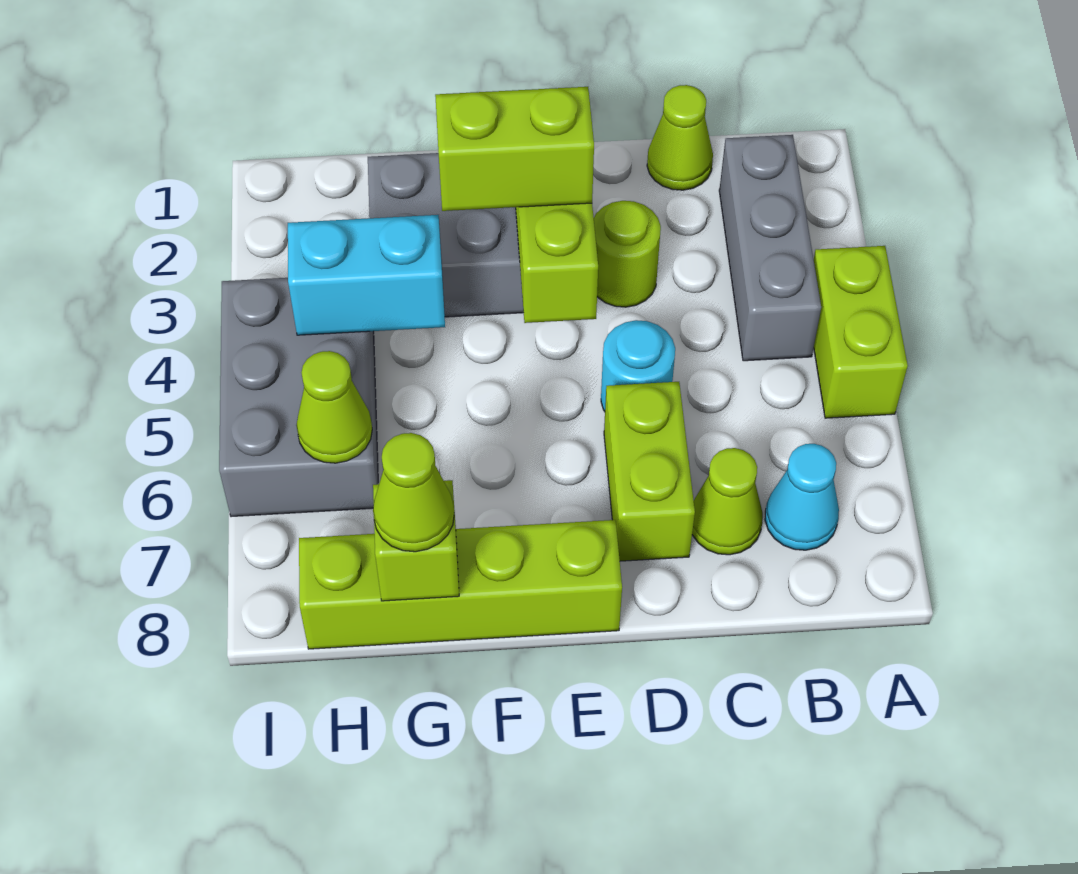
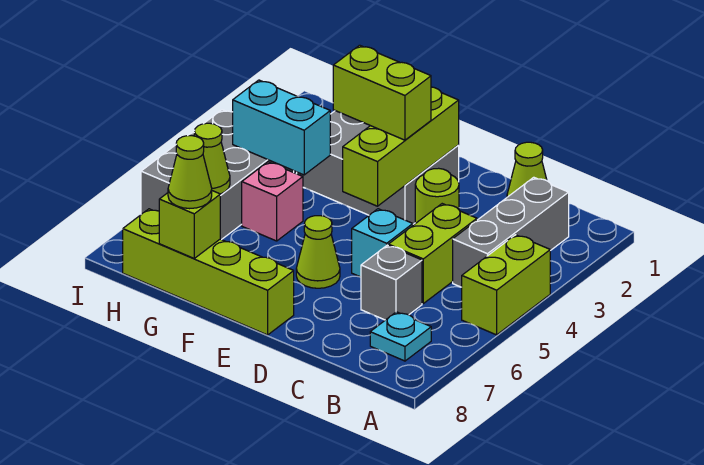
cyan cone B7 level 1 -> cyan plate B7 level 1
none -> grey brick C6 level 1
lime cone C7 level 1 -> lime cone E6 level 1
cyan round brick D5 level 1 -> cyan brick D5 level 1
lime brick D6:D7 level 1 -> lime brick C4:C5 level 1
none -> pink brick G5 level 1

